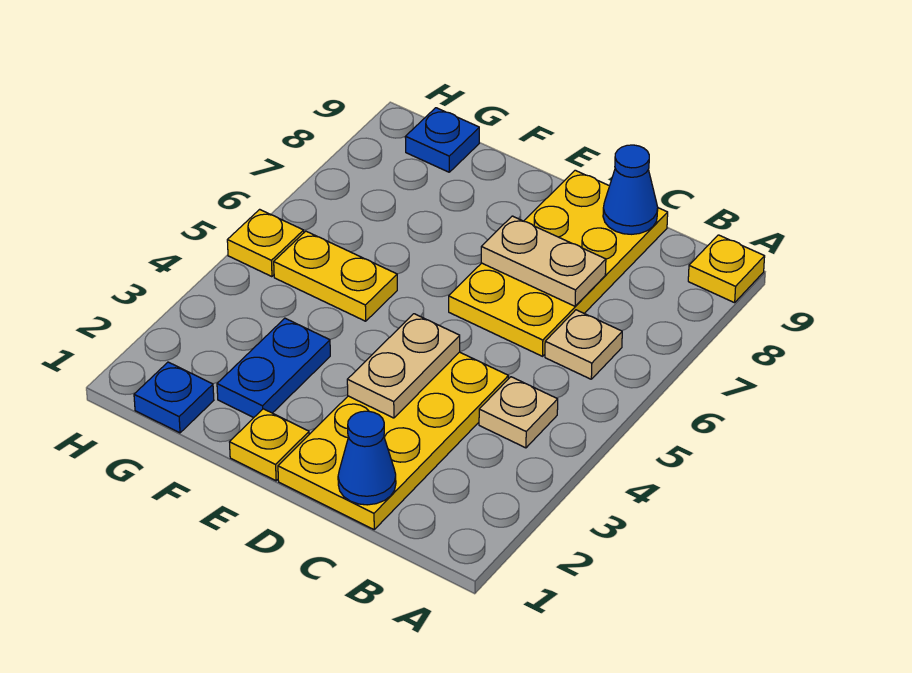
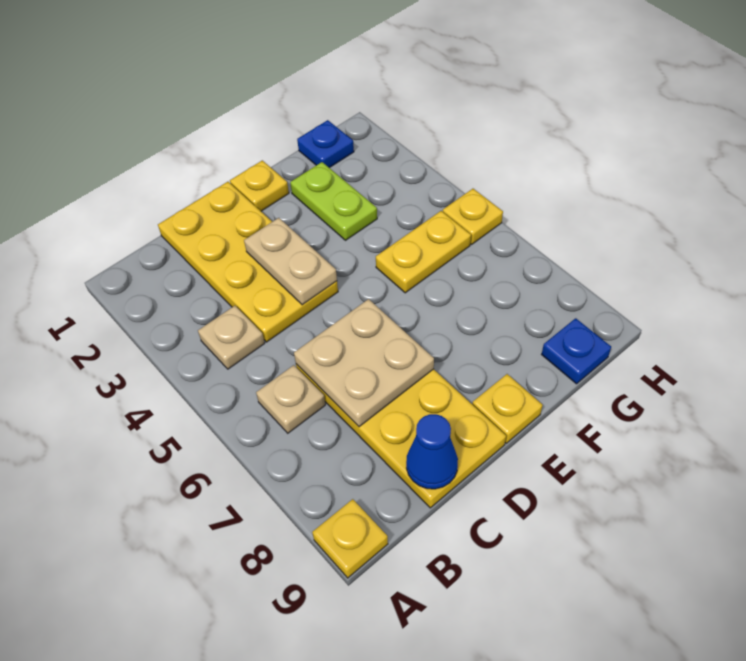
blue cone C1 level 2 -> none
tan plate C7:D7 level 2 -> tan plate C6:D7 level 2
none -> yellow plate E9 level 1
blue plate F2:F3 level 1 -> lime plate F2:F3 level 1

